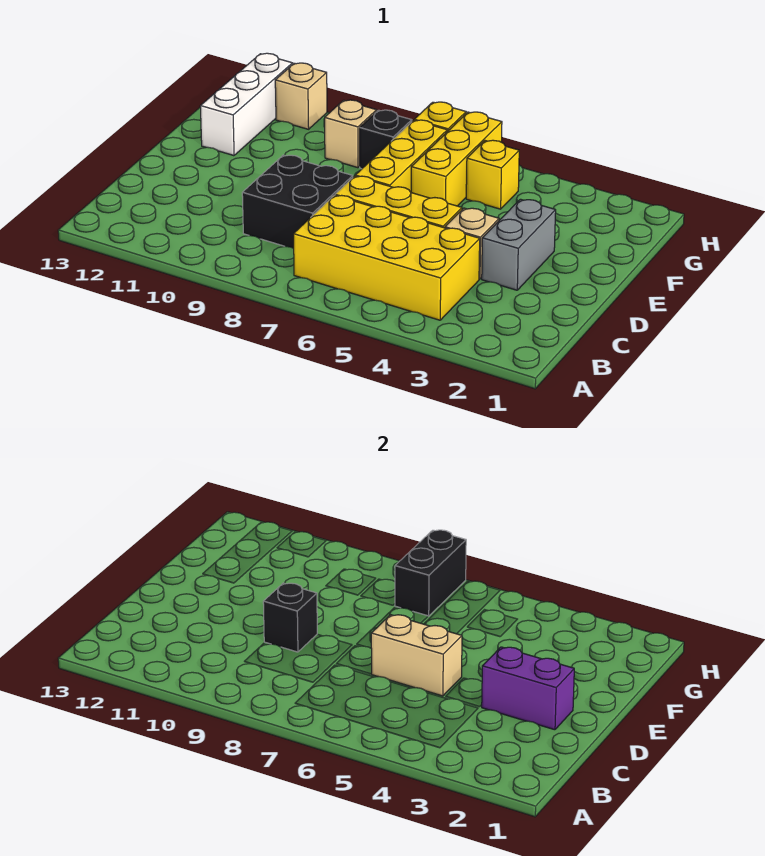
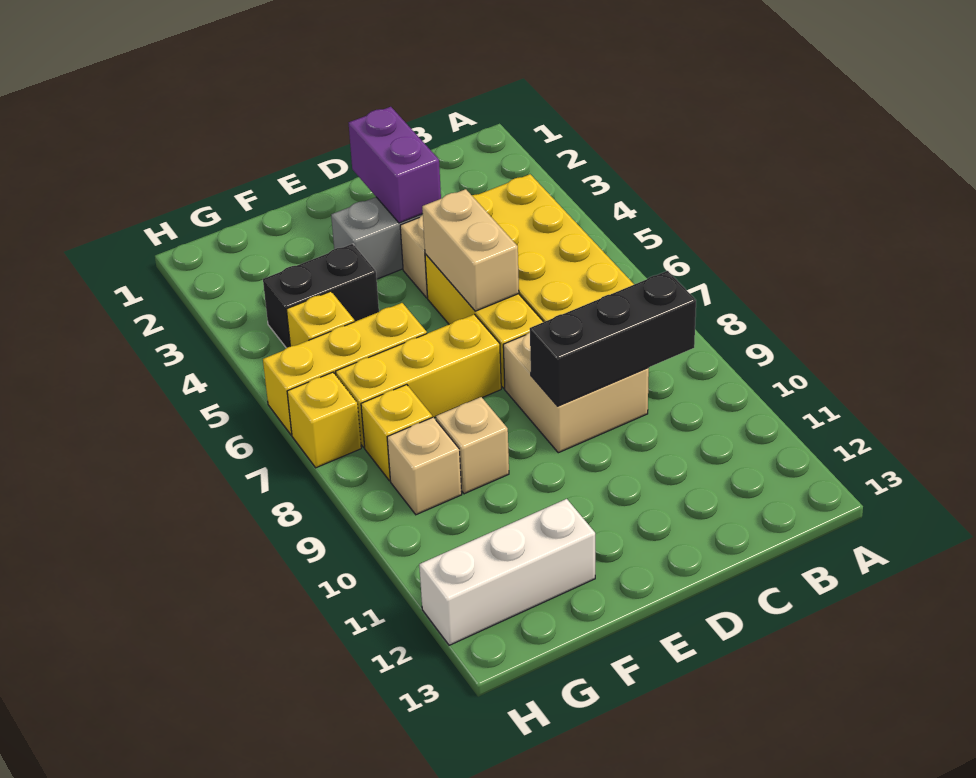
black brick C8:D9 level 1 -> tan brick C8:D9 level 1
black brick D9 level 2 -> black brick B9:D9 level 2
black brick G7:H7 level 2 -> black brick F4:G4 level 1
black brick G8 level 1 -> yellow brick G8 level 1
tan brick H11 level 1 -> tan brick F9 level 1

